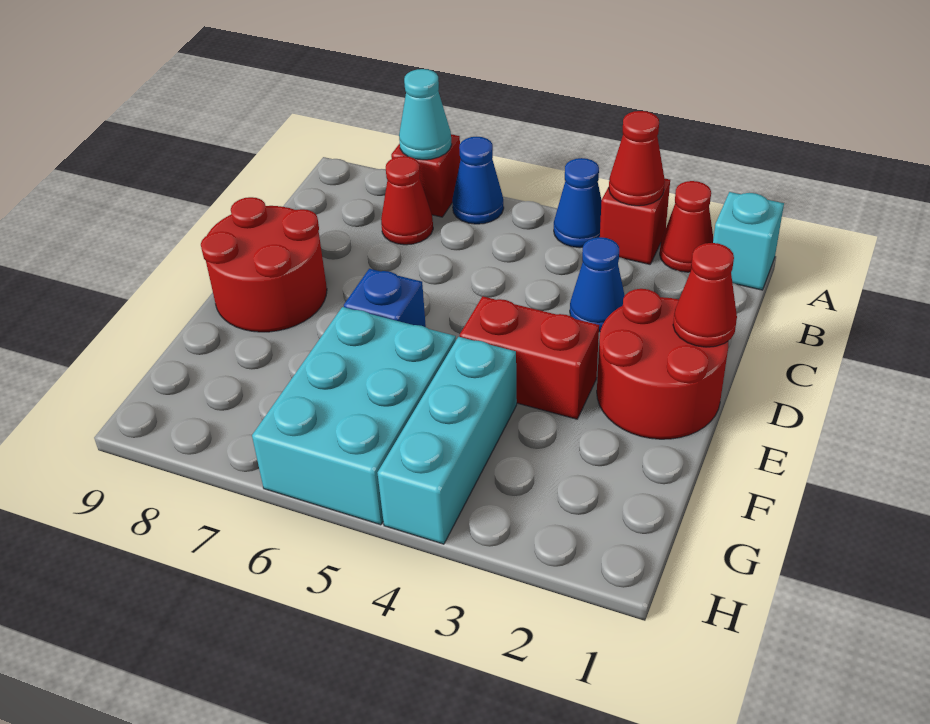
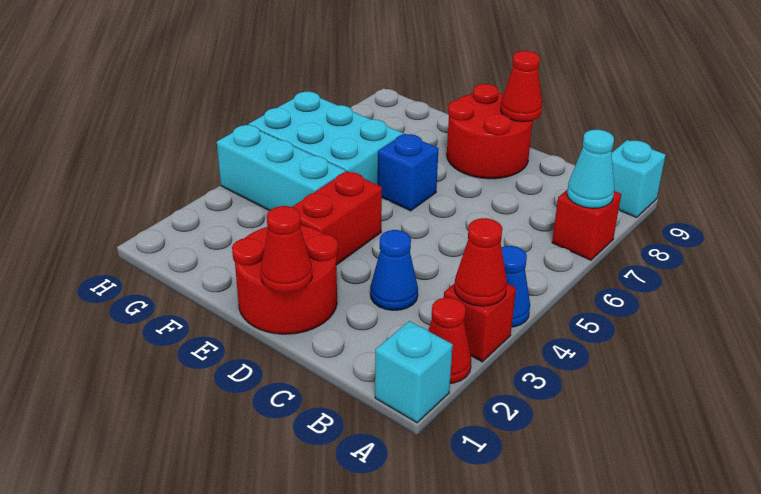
blue cone A6 level 1 -> none
none -> cyan brick A9 level 1
red cone B7 level 1 -> red cone D9 level 2

